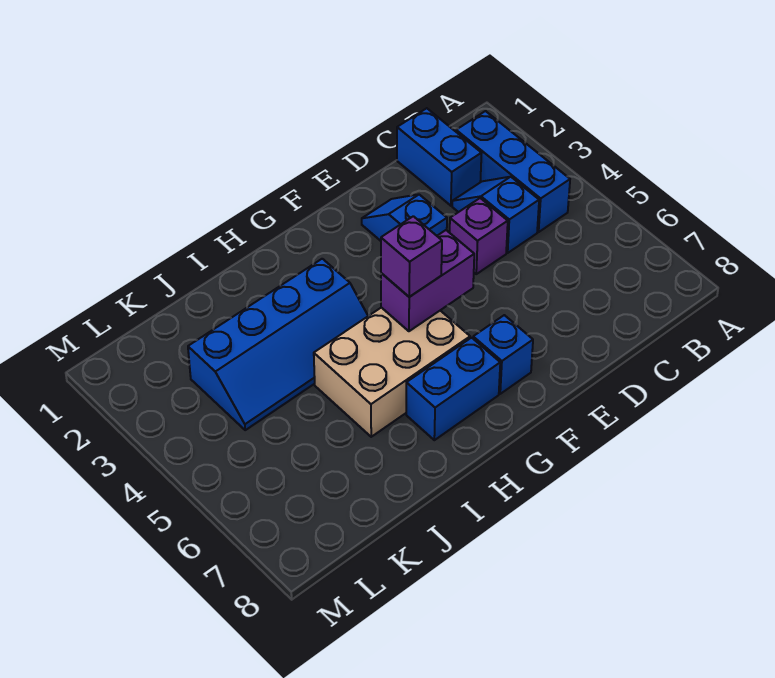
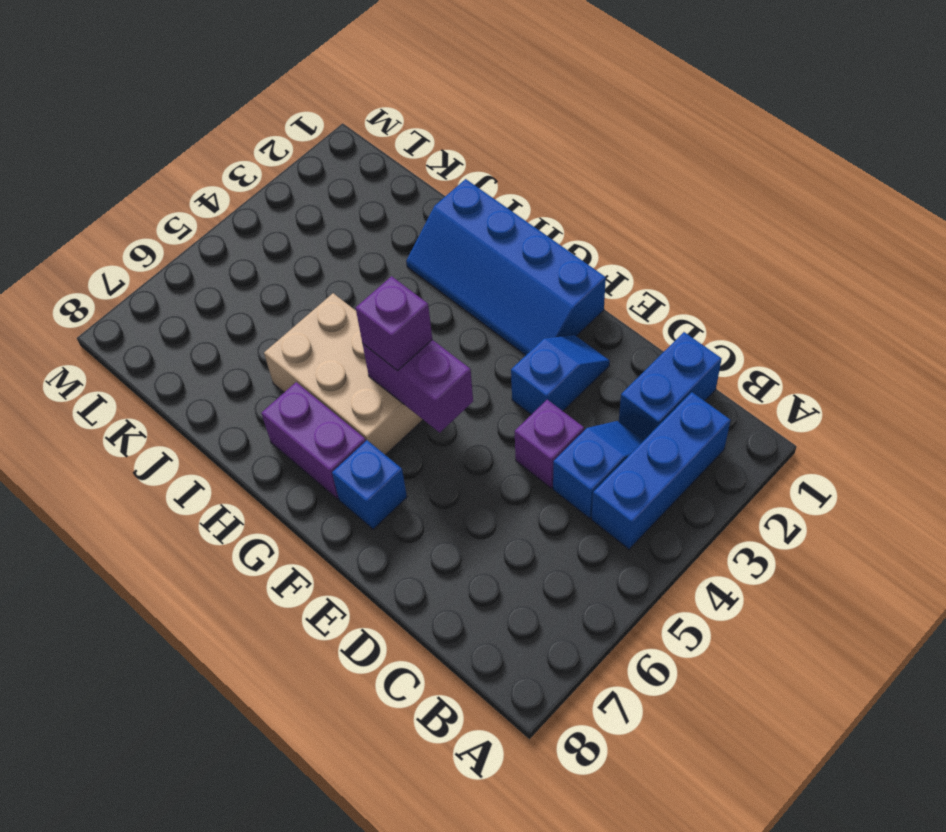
blue brick G7:H7 level 1 -> purple brick G7:H7 level 1
blue slope H3:K4 level 1 top 3 -> blue slope F1:I2 level 1 top 1

